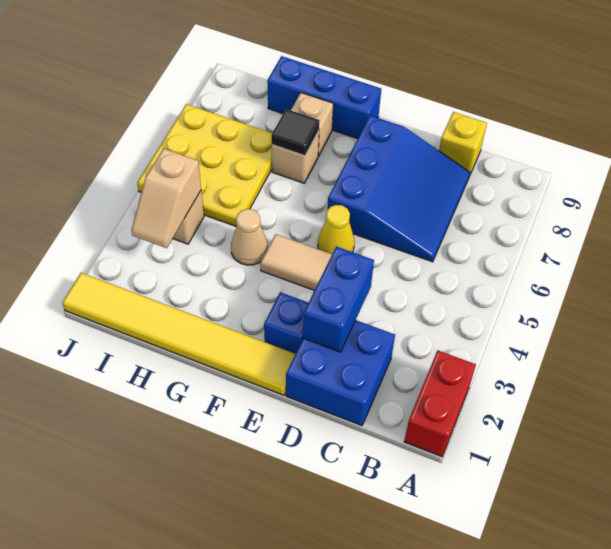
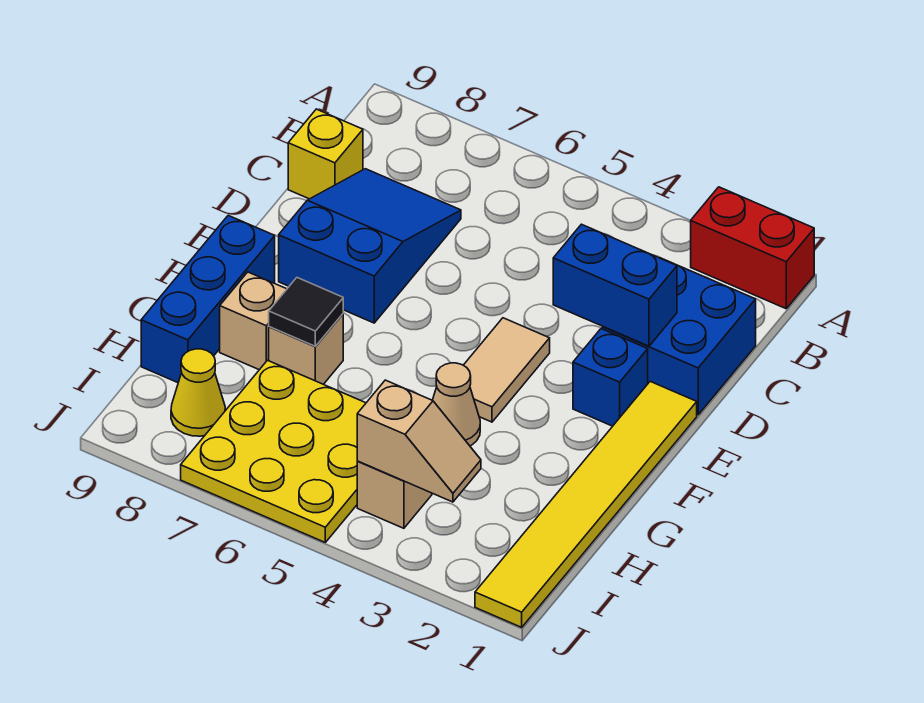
blue slope C6:E8 level 1 top E -> blue slope C7:E8 level 1 top E
yellow cone E5 level 1 -> yellow cone I8 level 1

